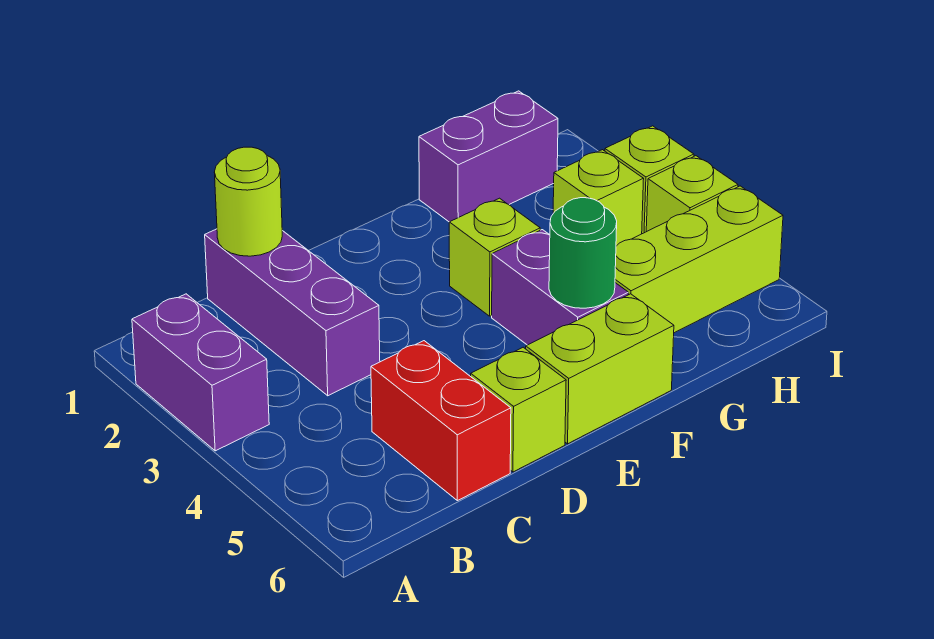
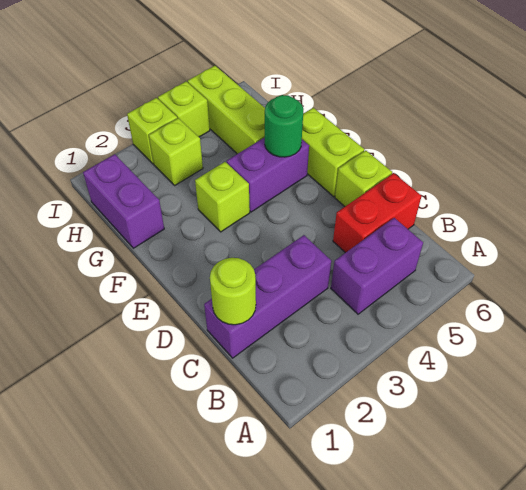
purple brick A2:A3 level 1 -> purple brick B4:B5 level 1

